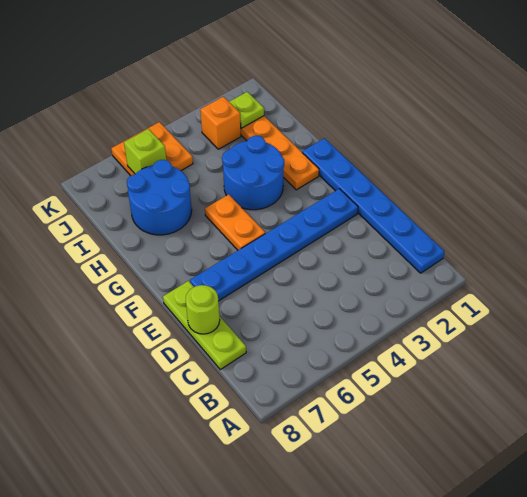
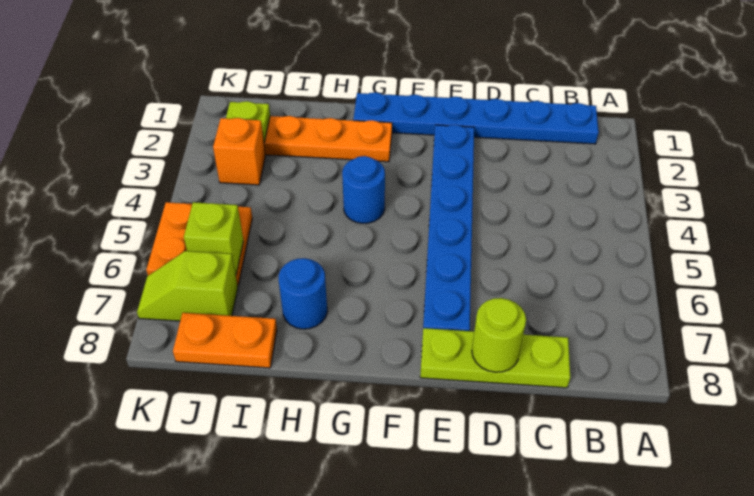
orange plate F5:G5 level 1 -> orange plate I8:J8 level 1
blue round brick G3:H4 level 1 -> blue round brick G4 level 1
blue round brick H6:I7 level 1 -> blue round brick H7 level 1
none -> lime slope J7:K7 level 1 top J

